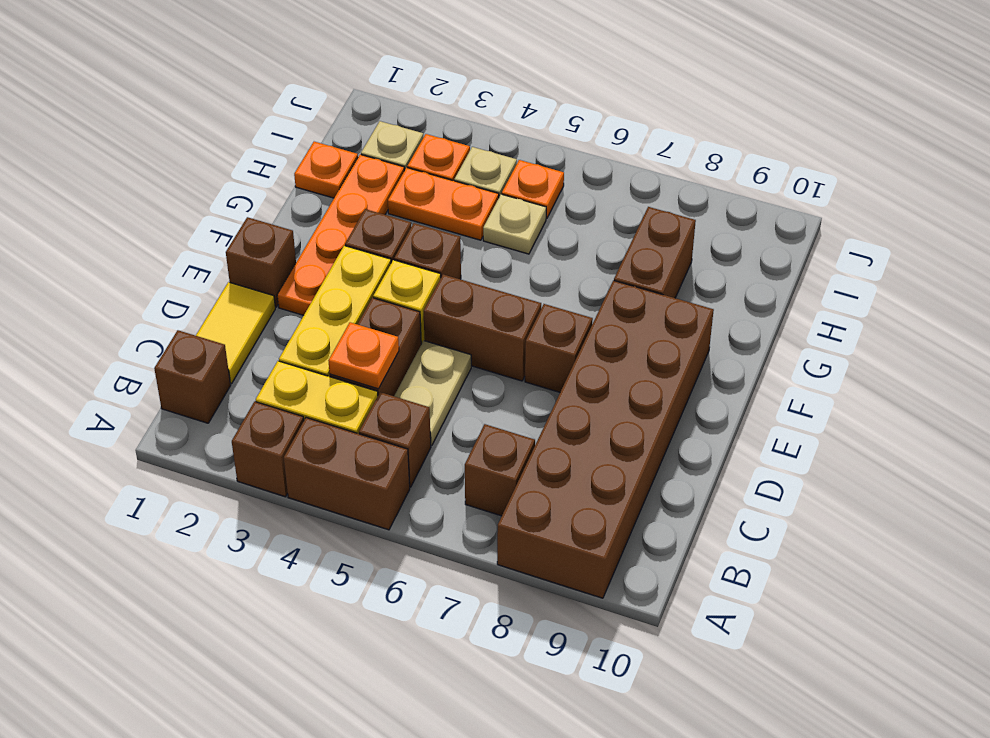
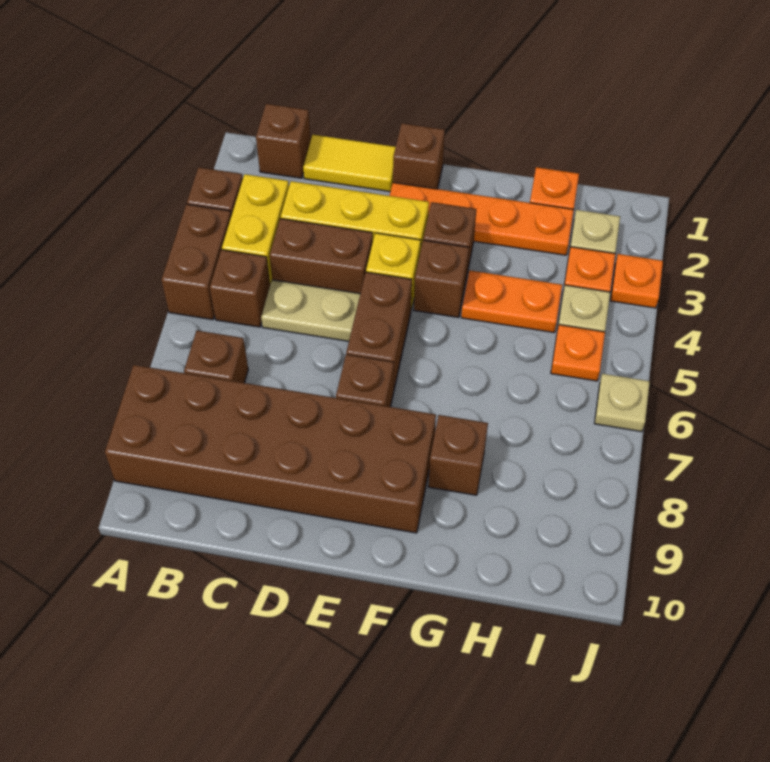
orange plate C4 level 2 -> orange plate J3 level 1
brown brick G8:H8 level 1 -> brown brick G8 level 1
orange plate H3:H4 level 1 -> orange plate G4:H4 level 1
tan plate H5 level 1 -> tan plate J6 level 1

